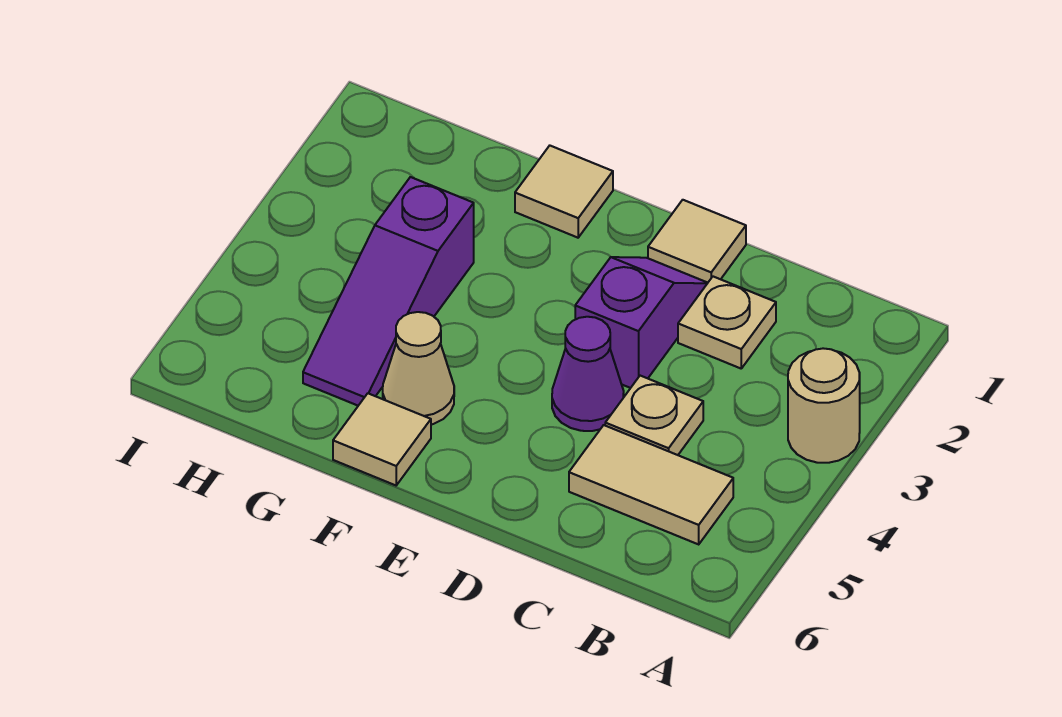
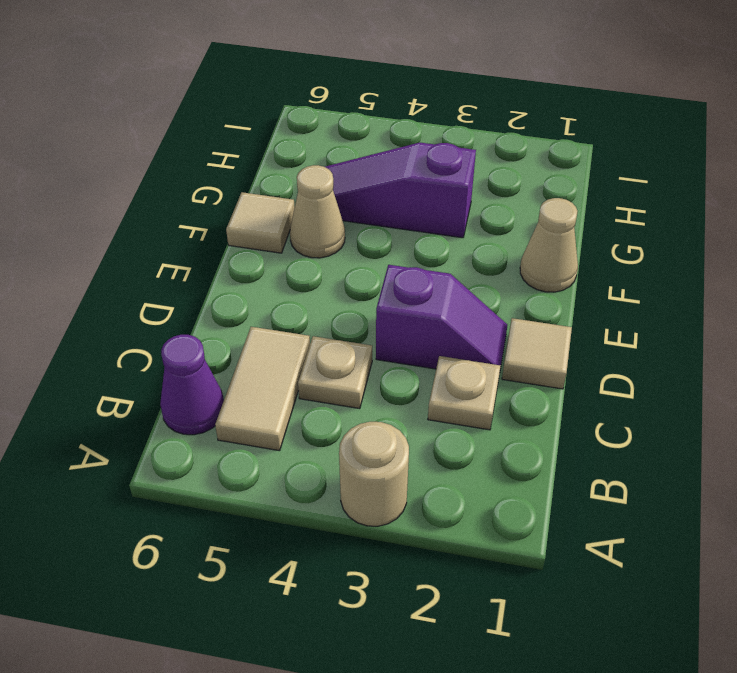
purple cone D4 level 1 -> purple cone B6 level 1
tan tile F1 level 1 -> tan cone F1 level 1

